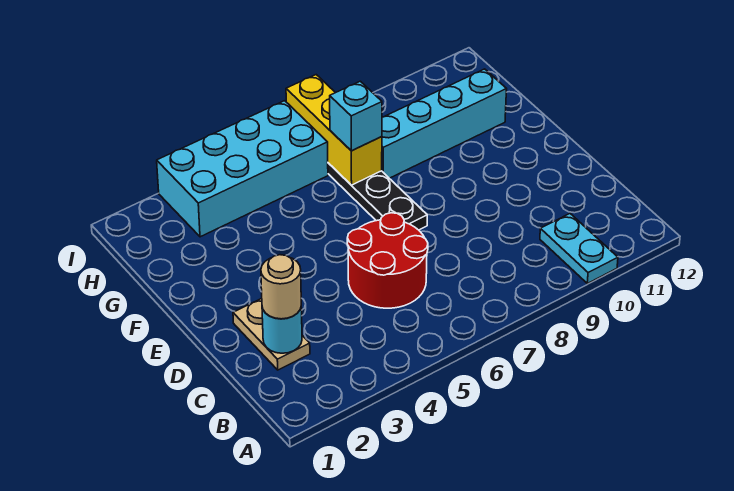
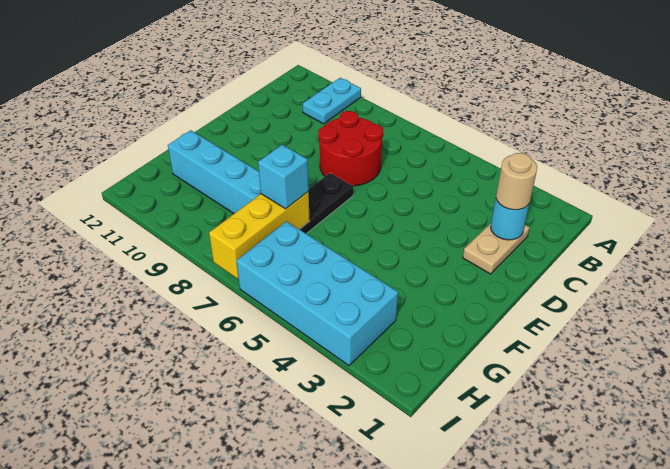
red round brick C5:D6 level 1 -> red round brick C7:D8 level 1

